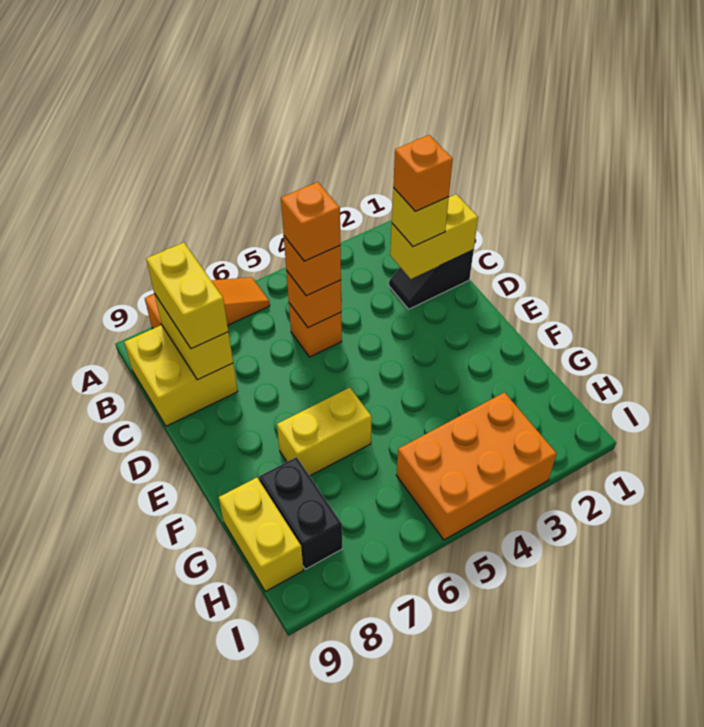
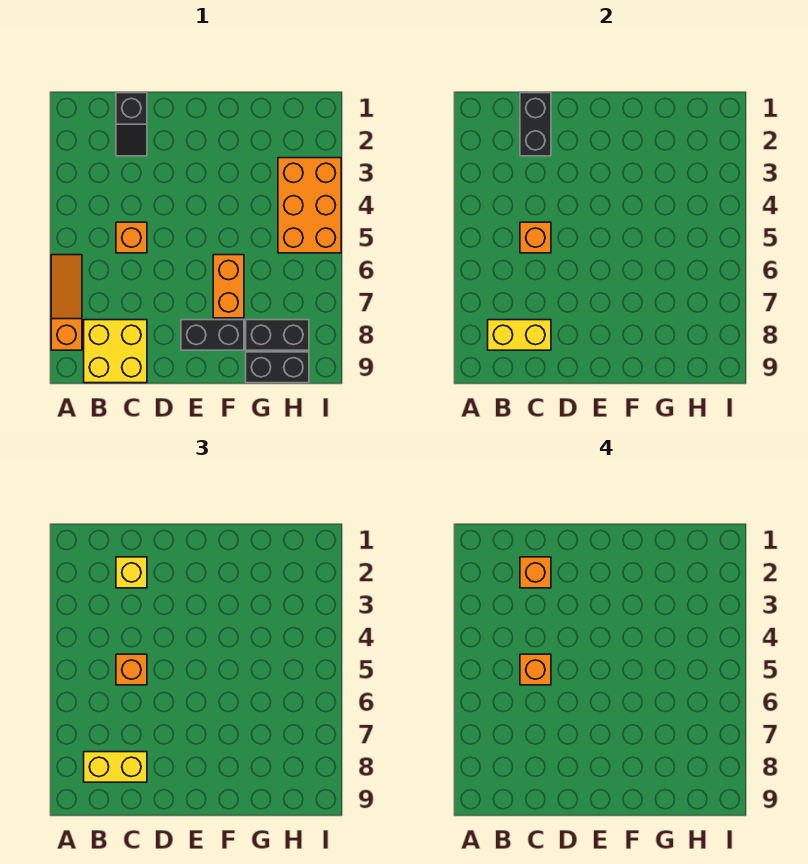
yellow brick C1:C2 level 2 -> black brick C1:C2 level 2
none -> black brick E8:F8 level 1
yellow brick F6:F7 level 1 -> orange brick F6:F7 level 1
yellow brick G9:H9 level 1 -> black brick G9:H9 level 1

